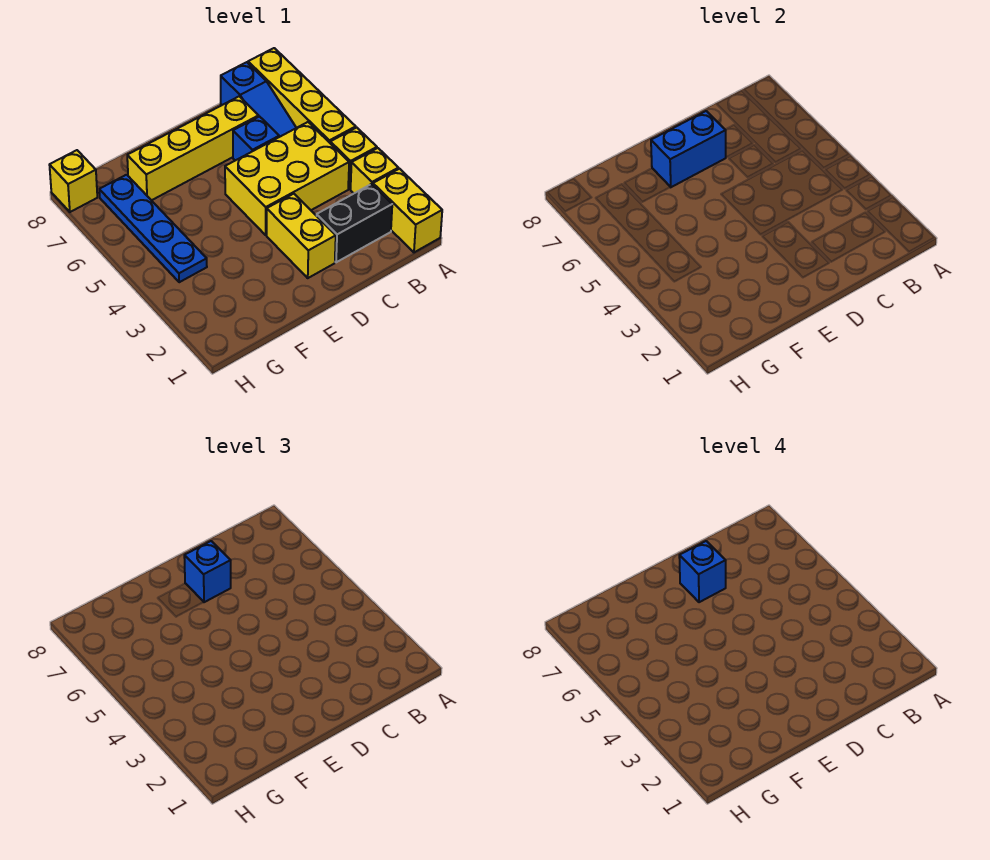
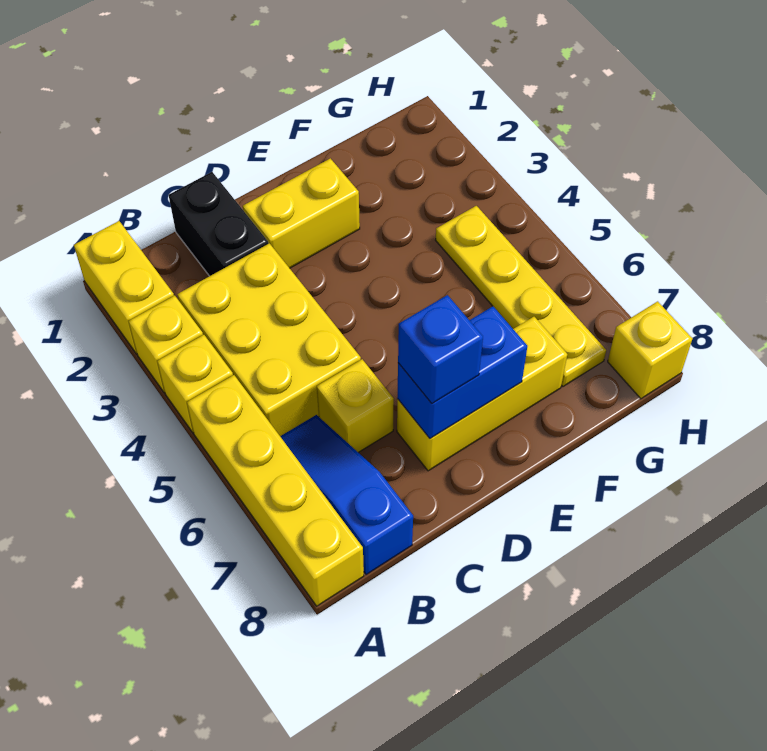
black brick B2:C2 level 1 -> black brick C1:C2 level 1
yellow brick B4:D5 level 1 -> yellow brick B3:C5 level 1
blue brick C6 level 1 -> yellow brick C6 level 1
yellow brick C7:F7 level 1 -> yellow brick D7:F7 level 1
yellow brick D2:D3 level 1 -> yellow brick D2:E2 level 1
blue brick D7 level 4 -> none
blue plate G4:G7 level 1 -> yellow plate G4:G7 level 1

